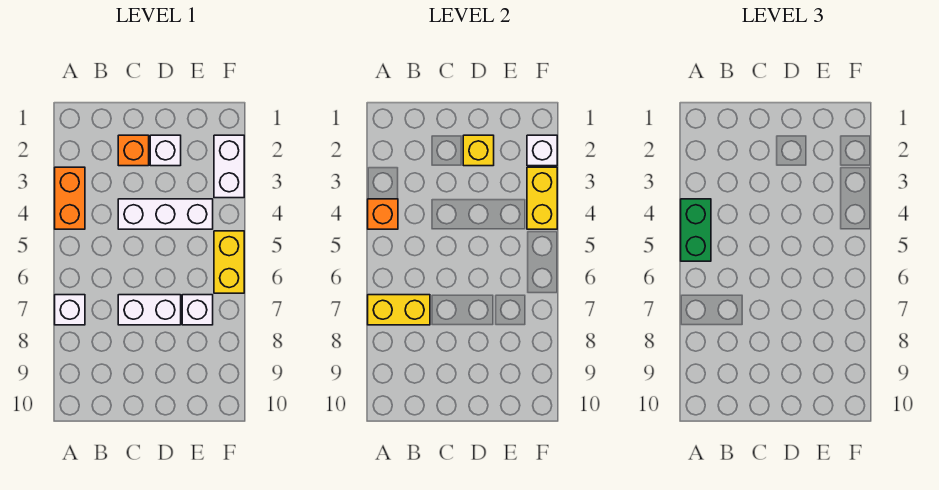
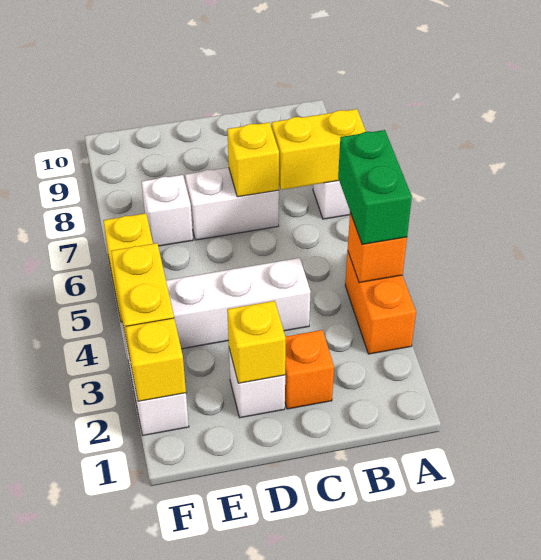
none -> yellow brick C7 level 2
white brick F2 level 2 -> yellow brick F2 level 2

